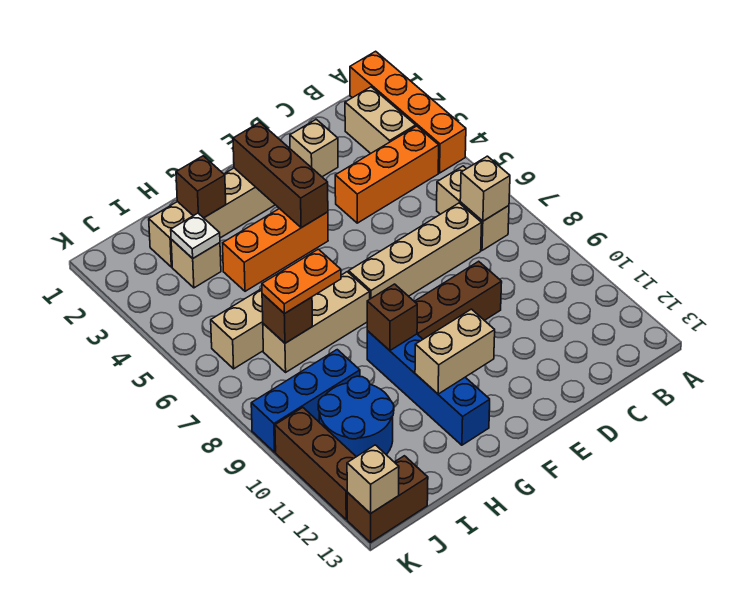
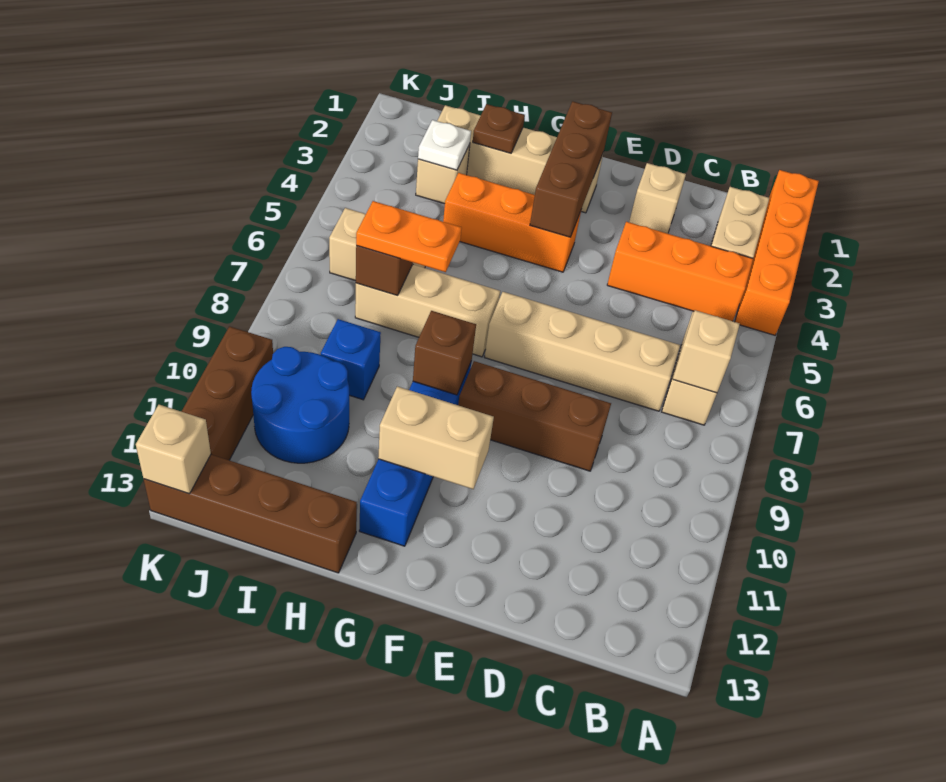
brown brick H2 level 2 -> brown plate H2 level 2
blue brick I9:K9 level 1 -> blue brick I9 level 1
brown brick J13:K13 level 1 -> brown brick H13:K13 level 1

